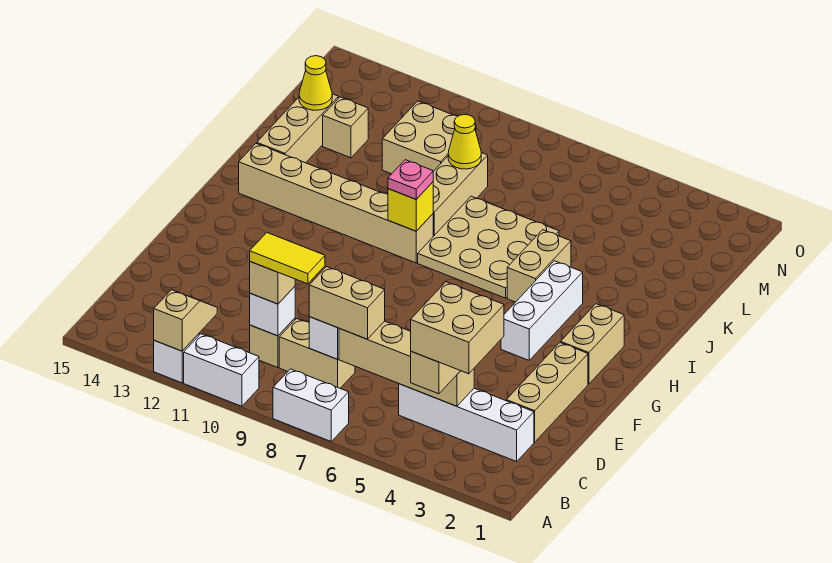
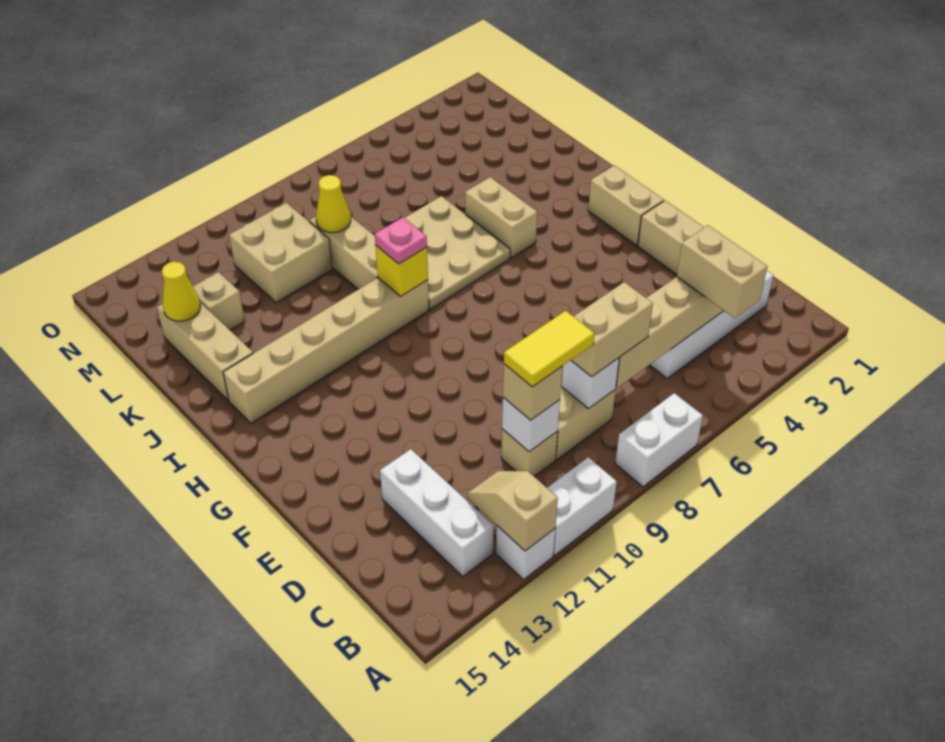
tan brick B3:C4 level 4 -> none
white brick G4:I4 level 1 -> white brick B13:D13 level 1

